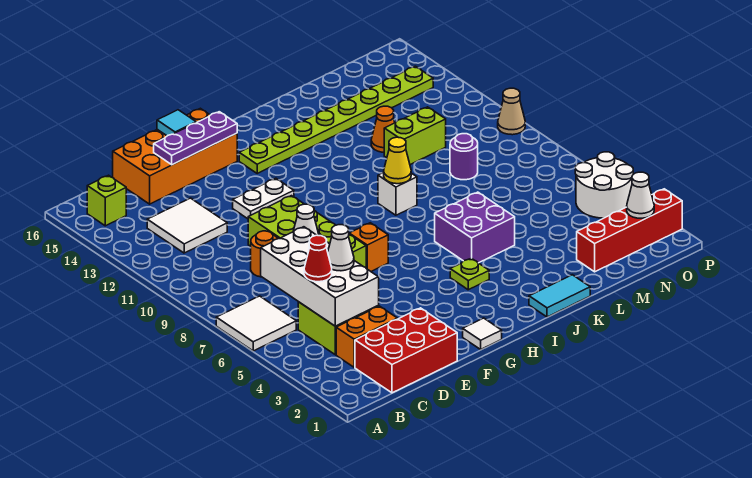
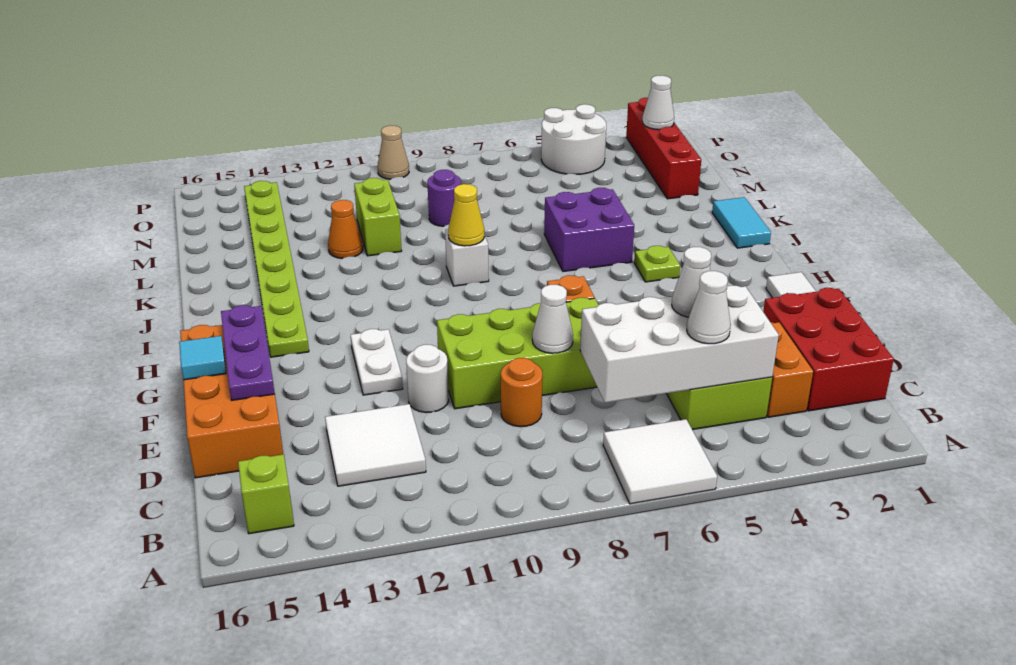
red cone C5 level 3 -> white cone C5 level 3
none -> white round brick E11 level 1

